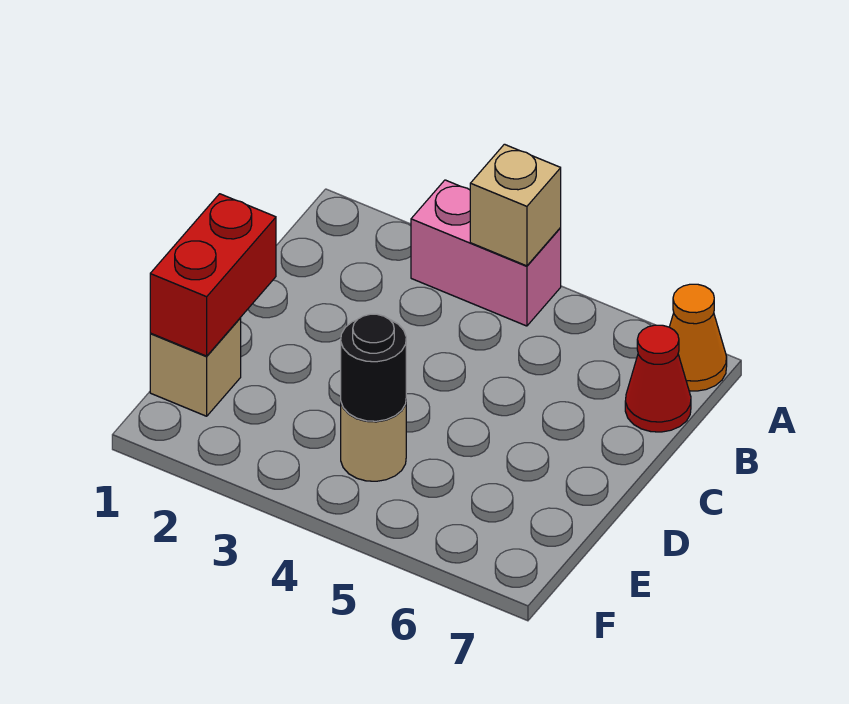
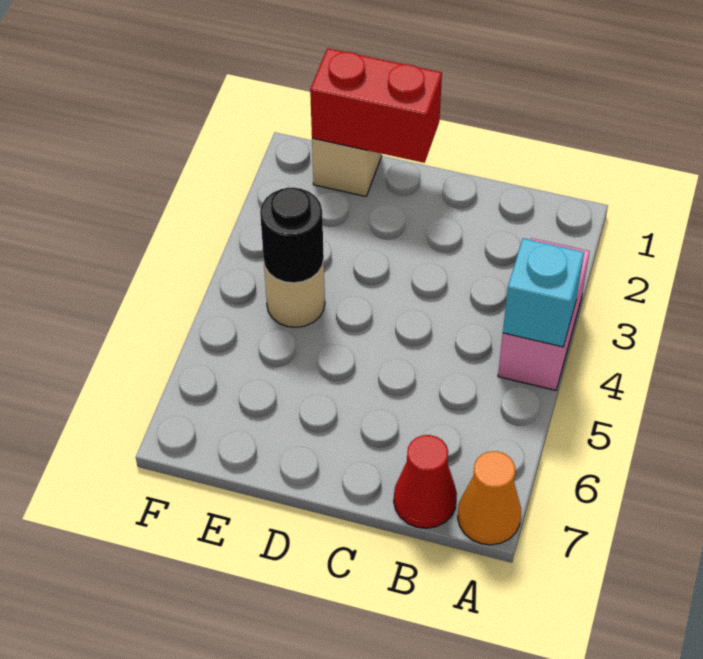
tan brick A4 level 2 -> cyan brick A4 level 2

